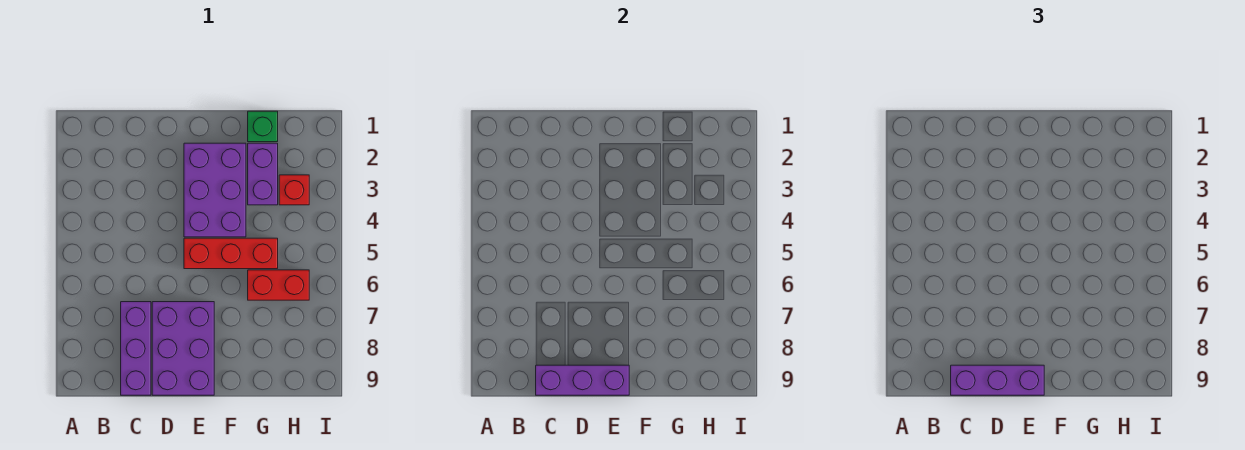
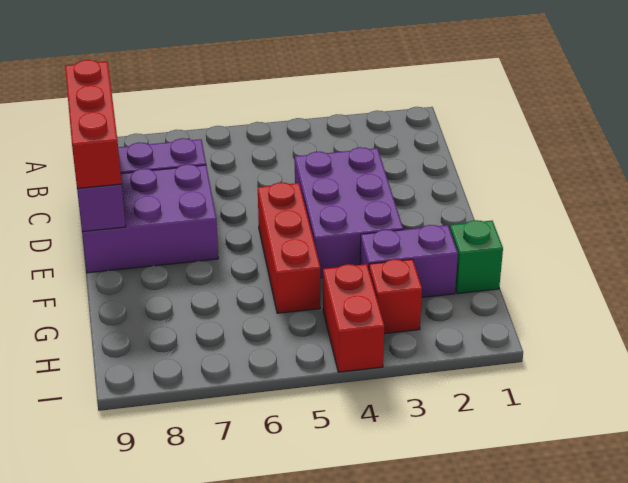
purple brick C9:E9 level 3 -> red brick C9:E9 level 3
purple brick E2:F4 level 1 -> purple brick D3:F4 level 1
red brick G6:H6 level 1 -> red brick H4:I4 level 1

